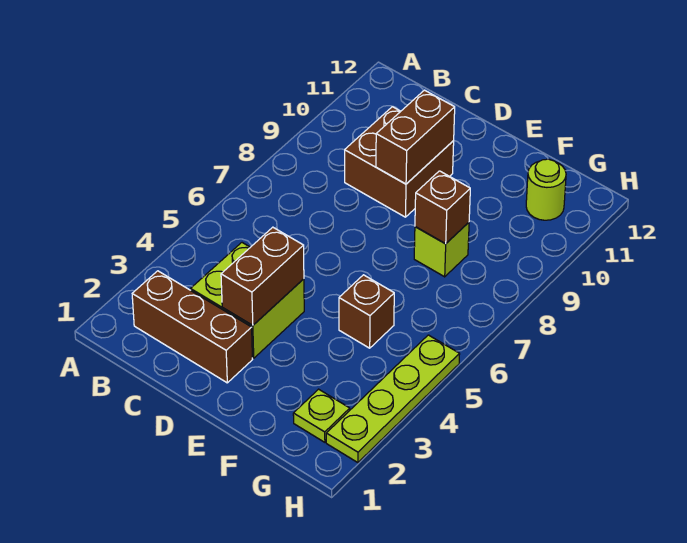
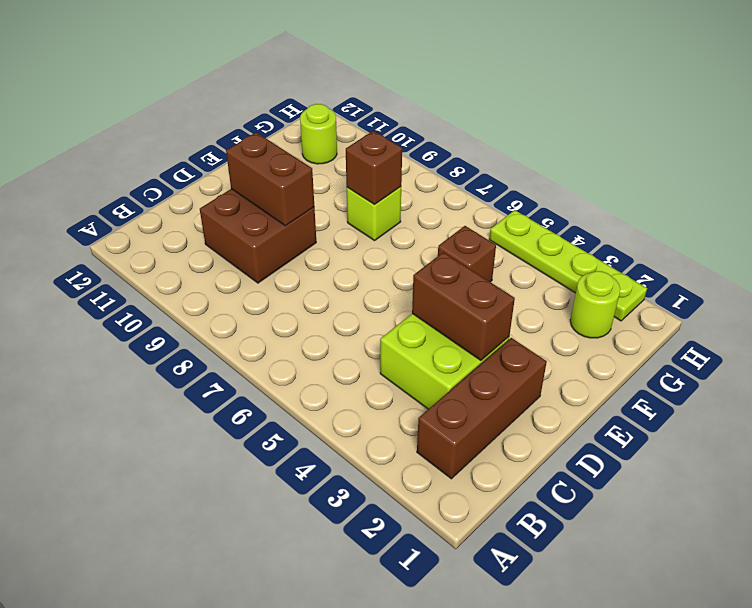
lime plate G2 level 1 -> lime round brick G2 level 1

